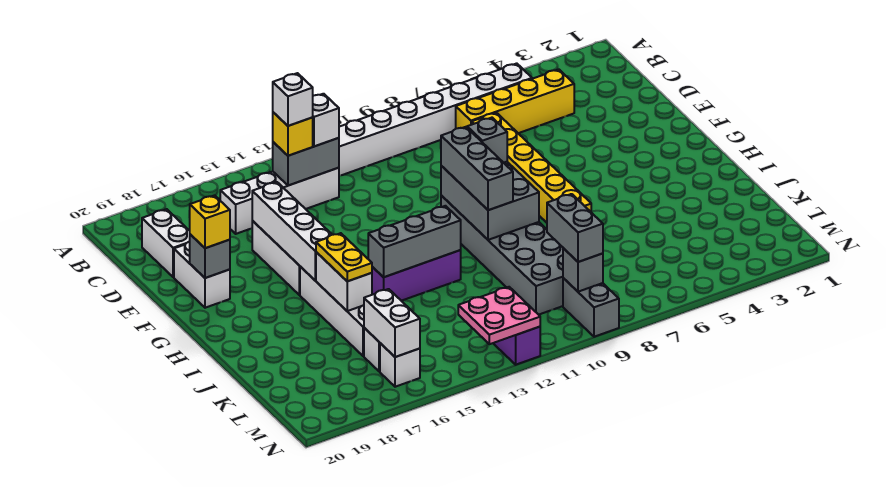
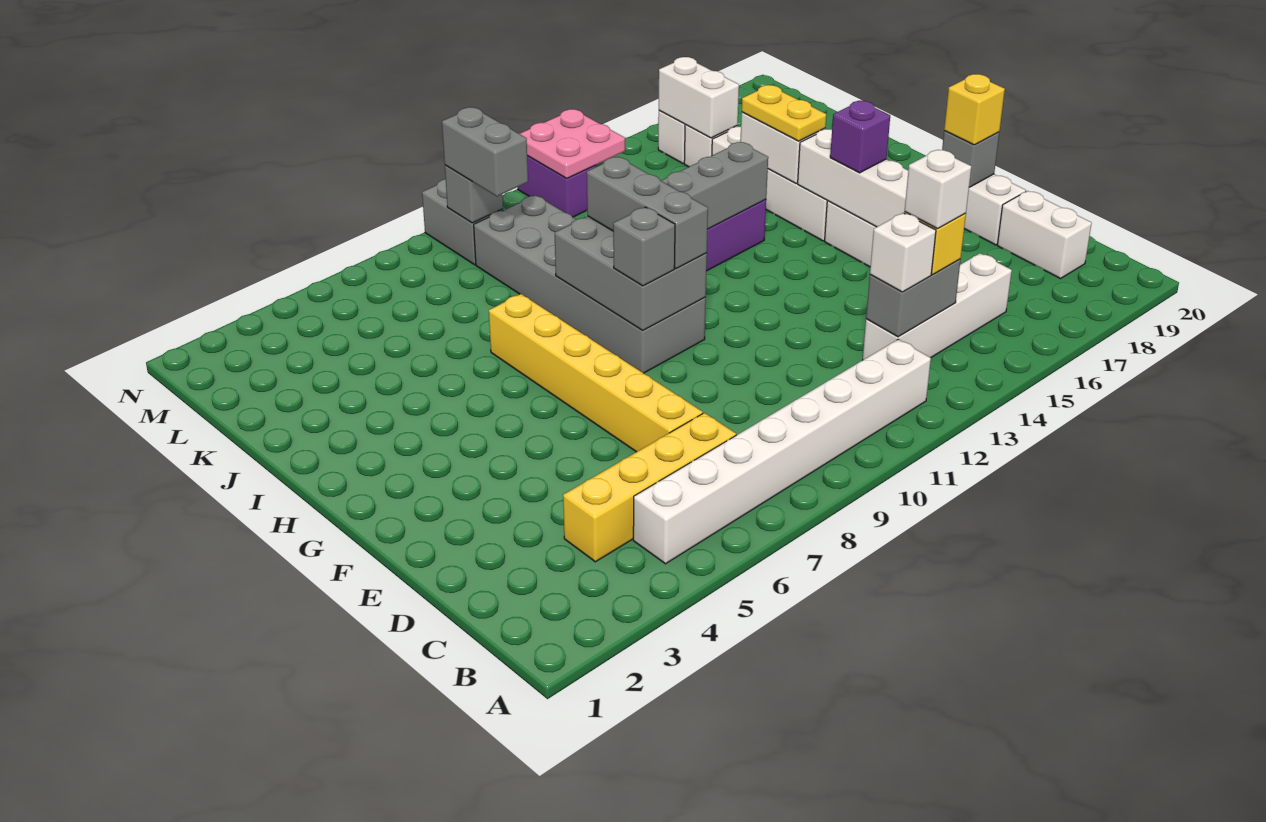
none -> purple brick G16 level 3

